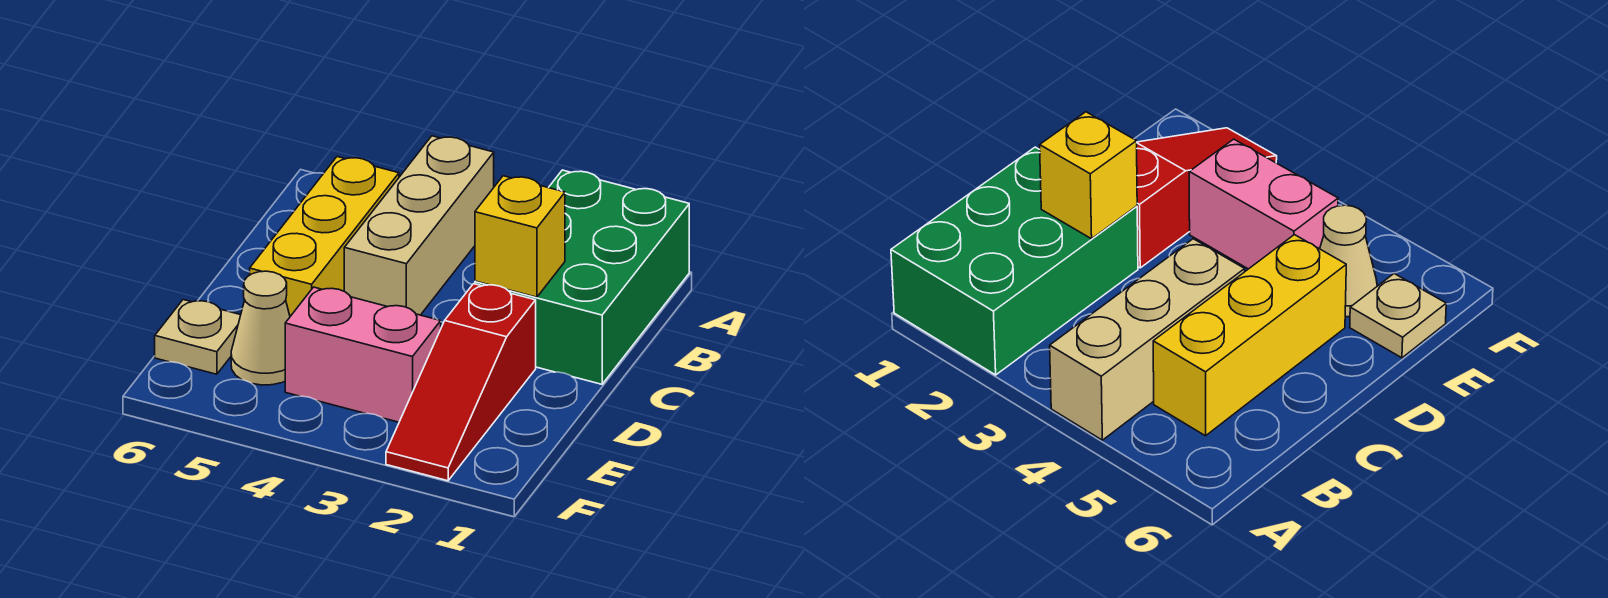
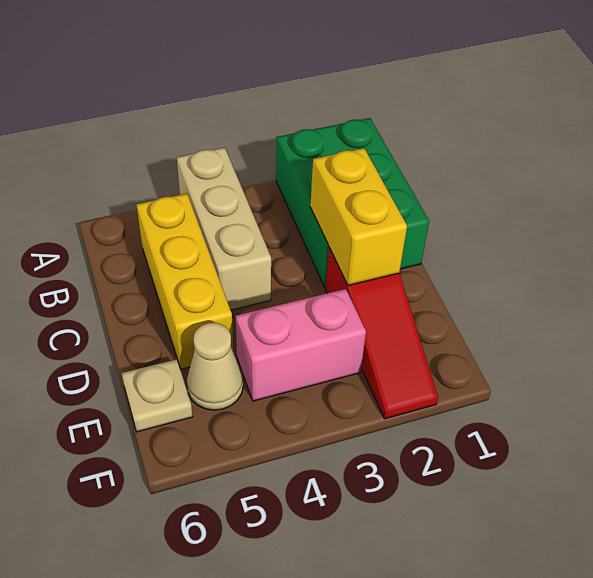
yellow brick C2 level 2 -> yellow brick C2:D2 level 2

